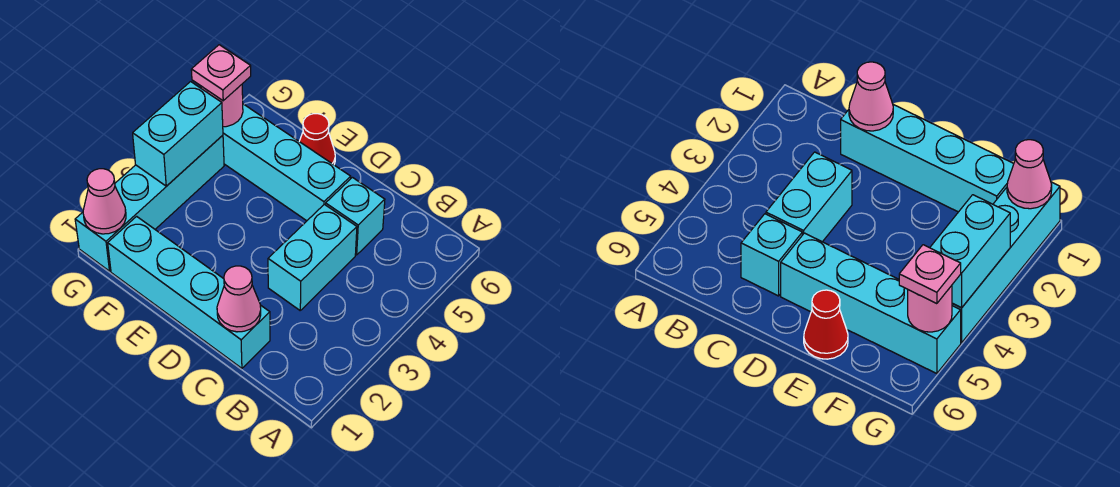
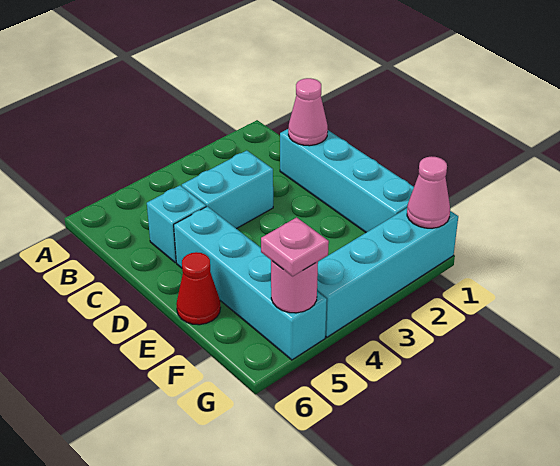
cyan brick G3:G4 level 2 -> none

